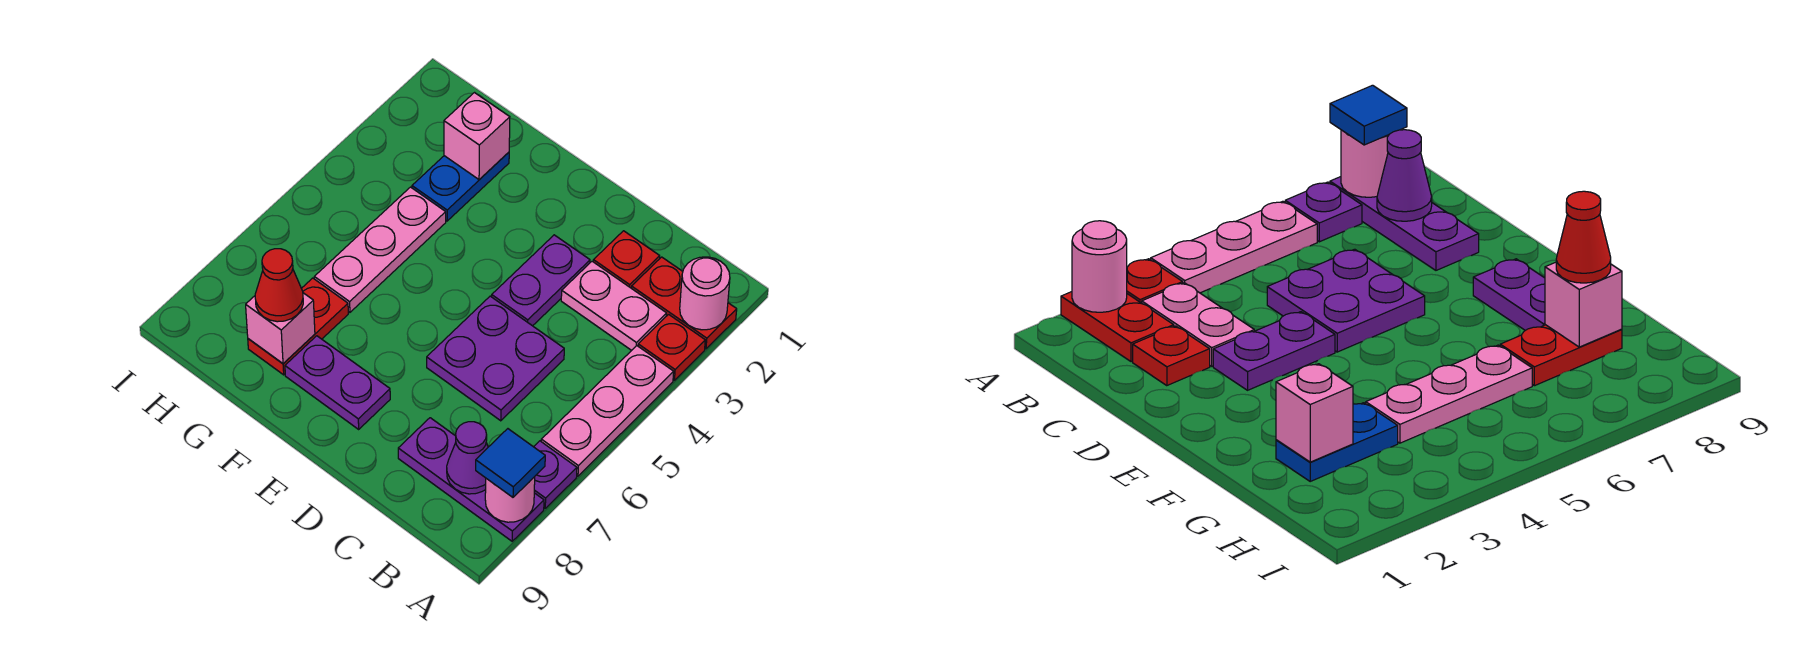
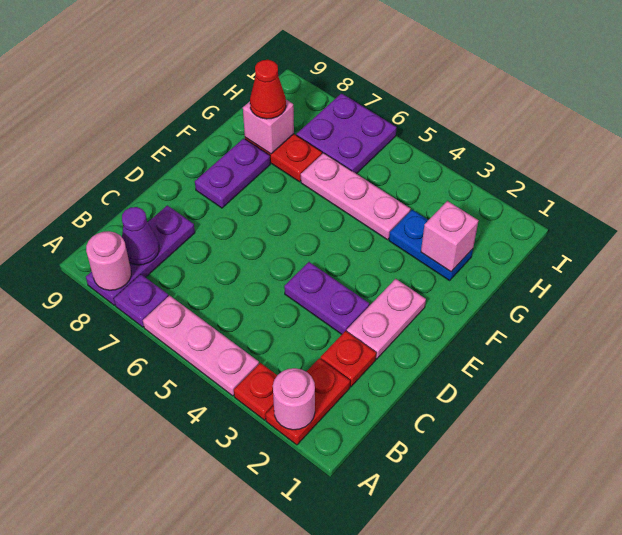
blue tile A8 level 3 -> none
pink plate B3:C3 level 1 -> pink plate D2:E2 level 1
purple plate C5:D6 level 1 -> purple plate H6:I7 level 1

